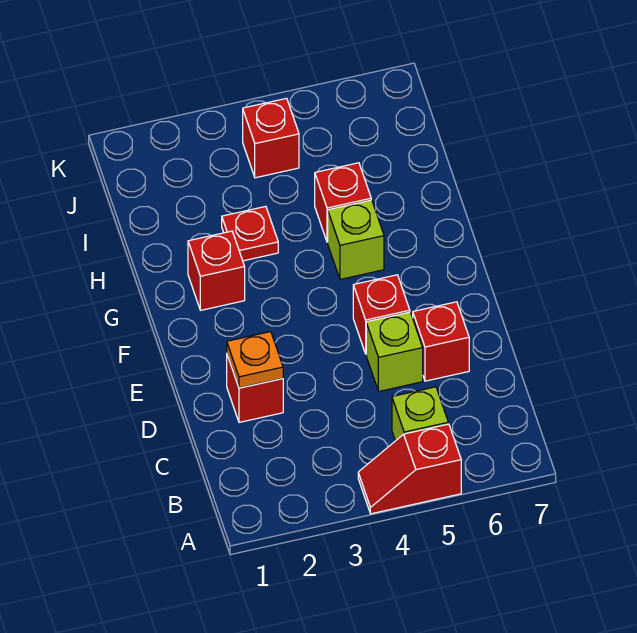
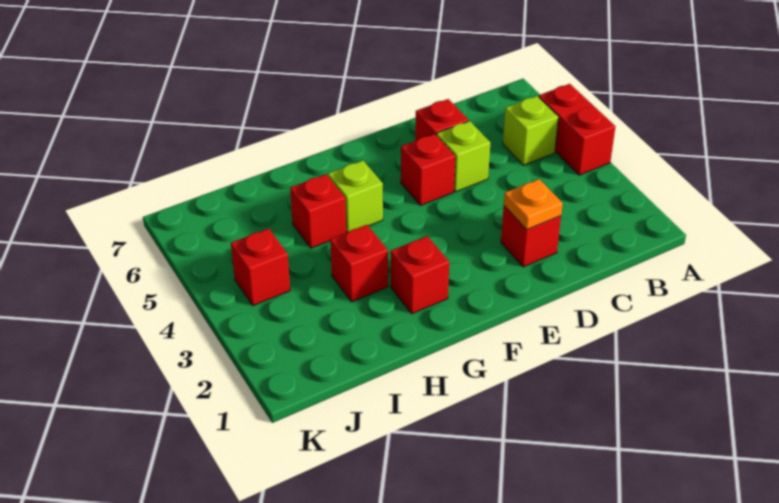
red slope A4:A5 level 1 top 5 -> red brick A4:A5 level 1
red plate H3 level 1 -> red brick H3 level 1

